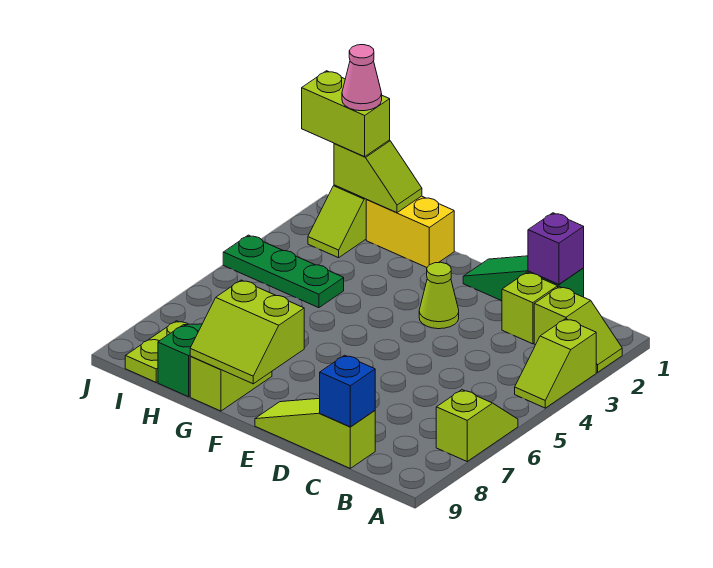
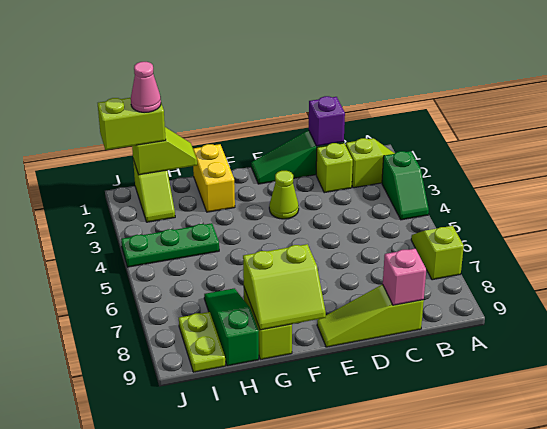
lime slope A3:A4 level 1 top 3 -> green slope A3:A4 level 1 top 3
blue brick C9 level 2 -> pink brick C9 level 2
yellow brick G1:H1 level 1 -> yellow brick G1:G2 level 1

